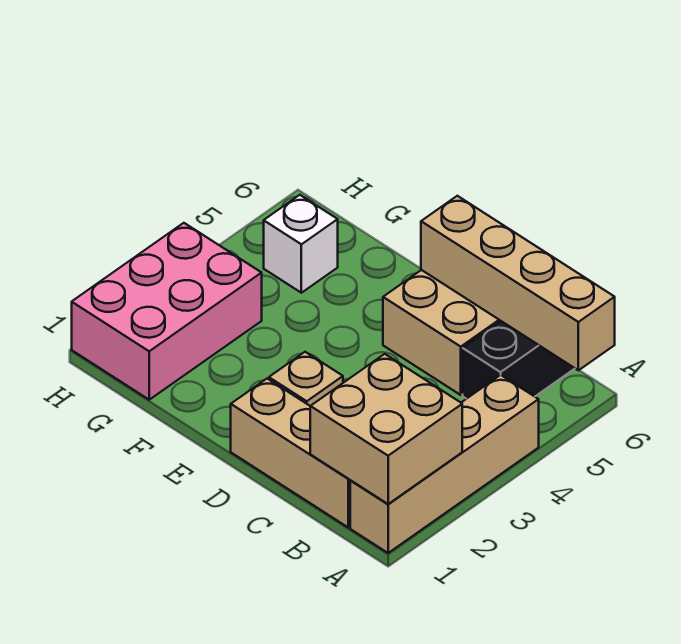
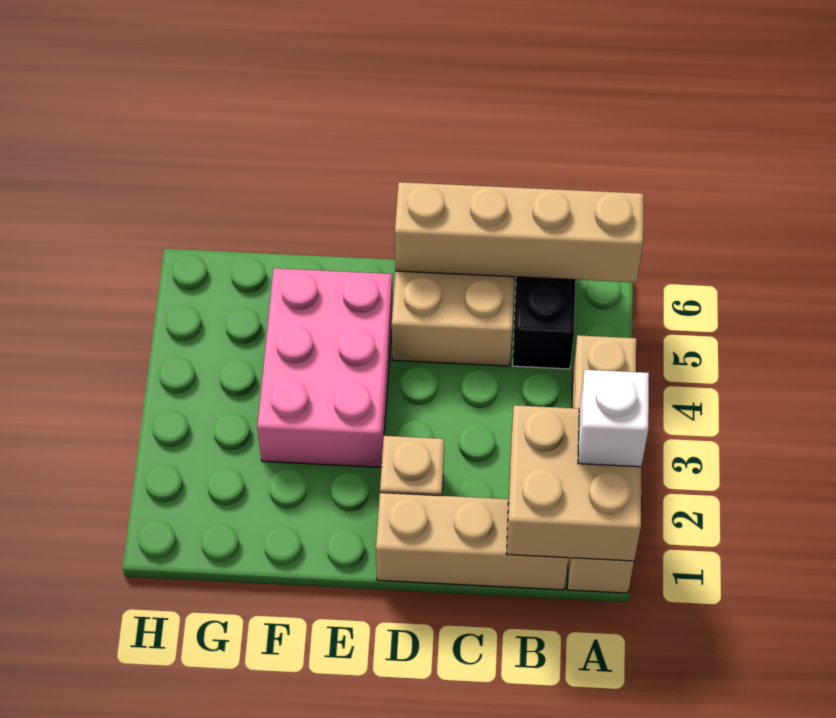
pink brick G1:H3 level 1 -> pink brick E3:F5 level 1
white brick G5 level 1 -> white brick A2 level 3

